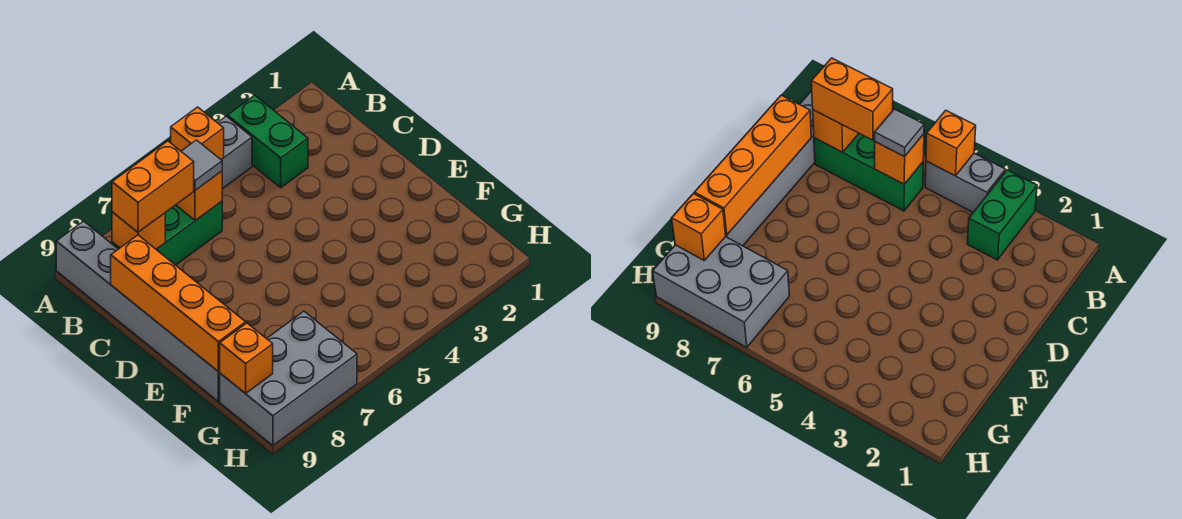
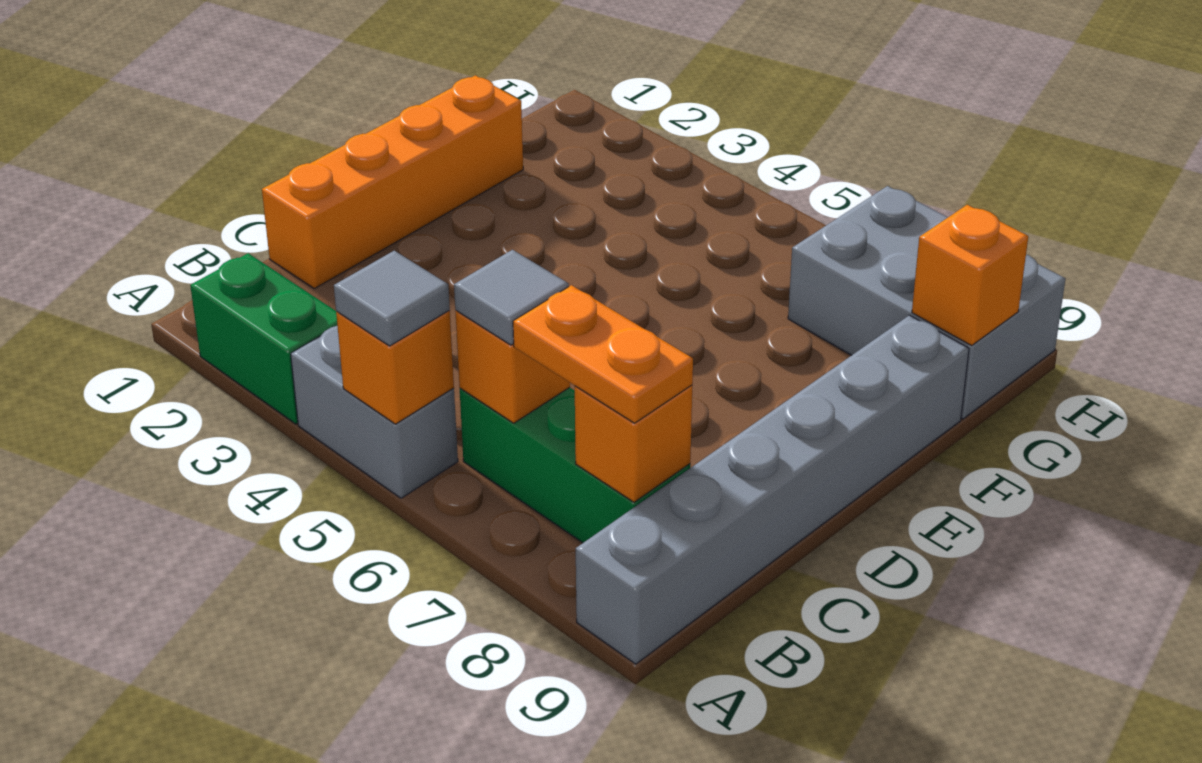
green brick A3:B3 level 1 -> green brick A2:A3 level 1
none -> grey tile A5 level 3
orange brick B7:B8 level 3 -> orange plate B7:B8 level 3
orange brick C9:F9 level 2 -> orange brick C1:F1 level 1

